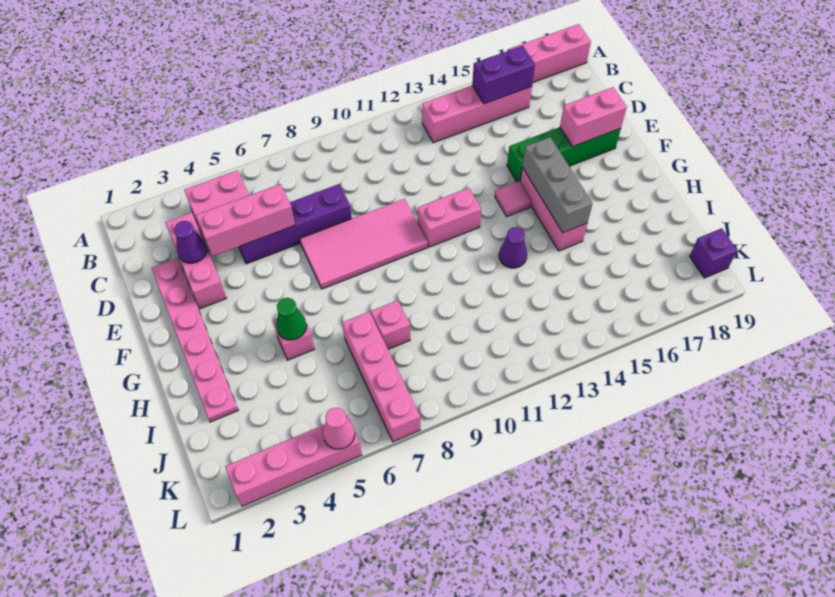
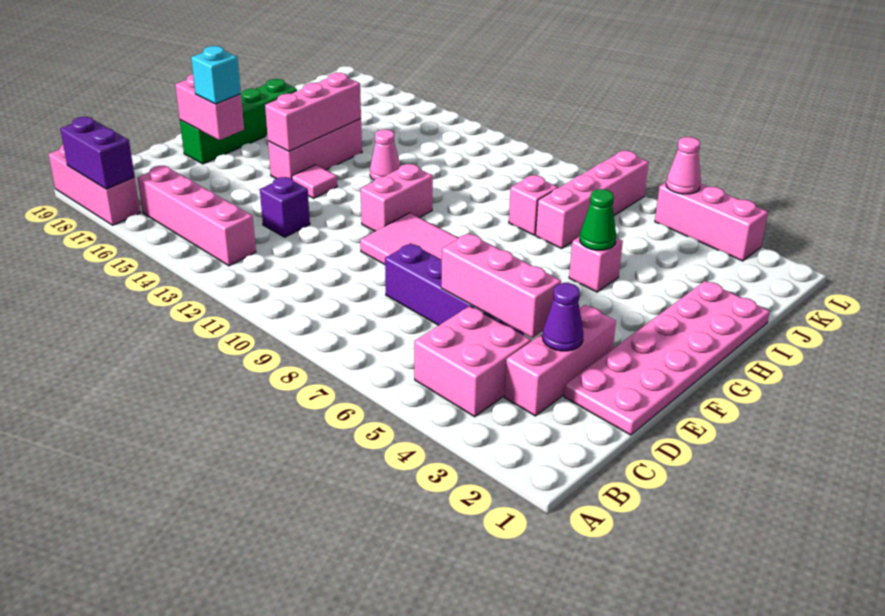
purple brick B15:B16 level 2 -> purple brick A17:A18 level 2
pink plate D2:I2 level 1 -> pink plate D1:I2 level 1
green brick E15:E18 level 1 -> green brick E18:H18 level 1
none -> cyan brick E17 level 3
pink brick F11:F12 level 1 -> pink brick F11:G11 level 1
grey brick F15:H15 level 2 -> pink brick F15:H15 level 2
purple cone H13 level 1 -> pink cone H13 level 1
purple brick K19 level 1 -> purple brick D13 level 1
pink brick L2:L5 level 1 -> pink brick L3:L5 level 1

